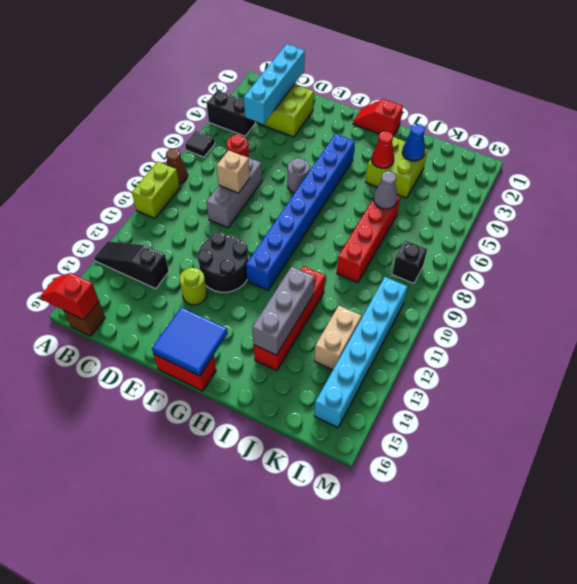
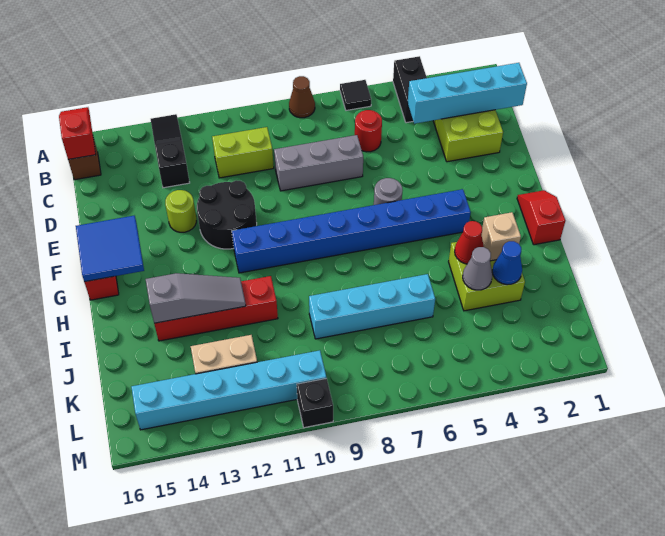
lime brick A9:A10 level 1 -> lime brick C10:C11 level 1
tan brick D8 level 2 -> tan brick I3 level 2
grey brick I12:I14 level 2 -> grey slope I12:I14 level 2 top 14
red brick J6:J9 level 1 -> cyan brick J6:J9 level 1
grey cone J6 level 2 -> grey cone J4 level 2
black brick L8 level 1 -> black brick M10 level 1

